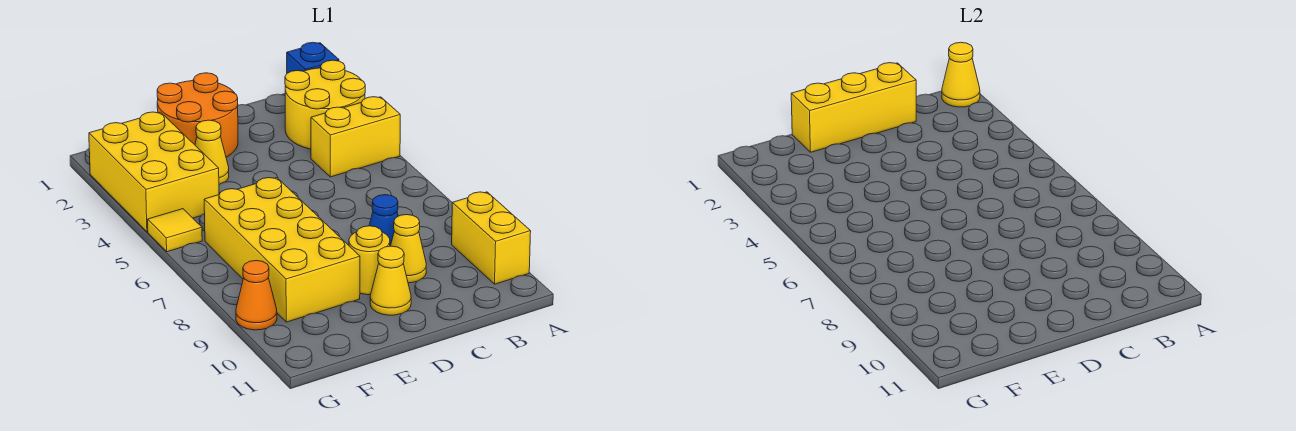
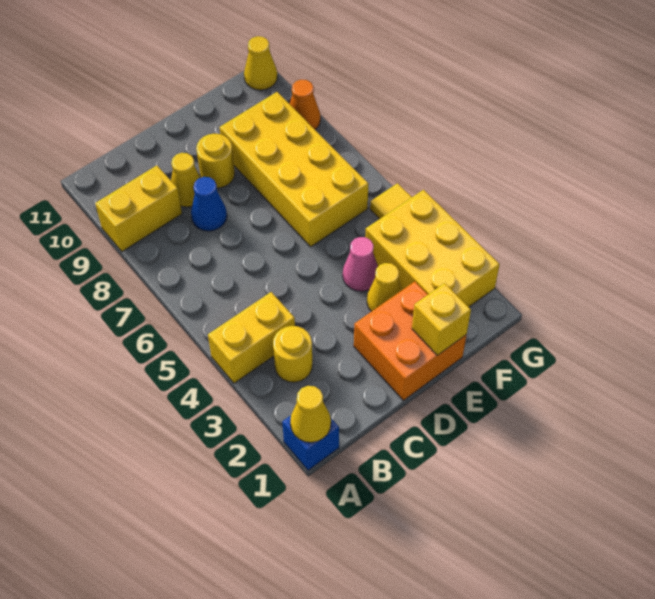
yellow round brick A2:B3 level 1 -> yellow round brick B3 level 1
yellow brick A9:A10 level 1 -> yellow brick A9:B9 level 1
yellow brick C1:E1 level 2 -> yellow brick E1 level 2
orange round brick D1:E2 level 1 -> orange brick D1:E2 level 1
yellow cone D10 level 1 -> yellow cone G11 level 1
none -> pink cone E4 level 1

